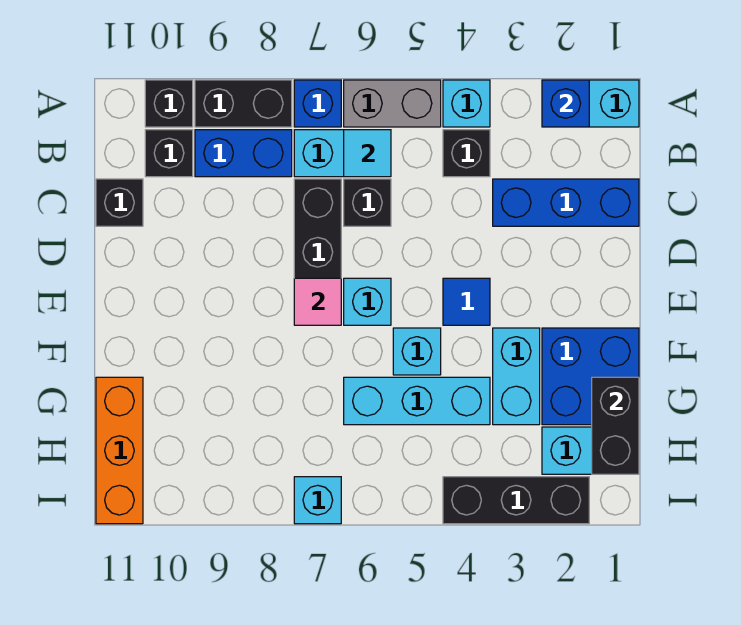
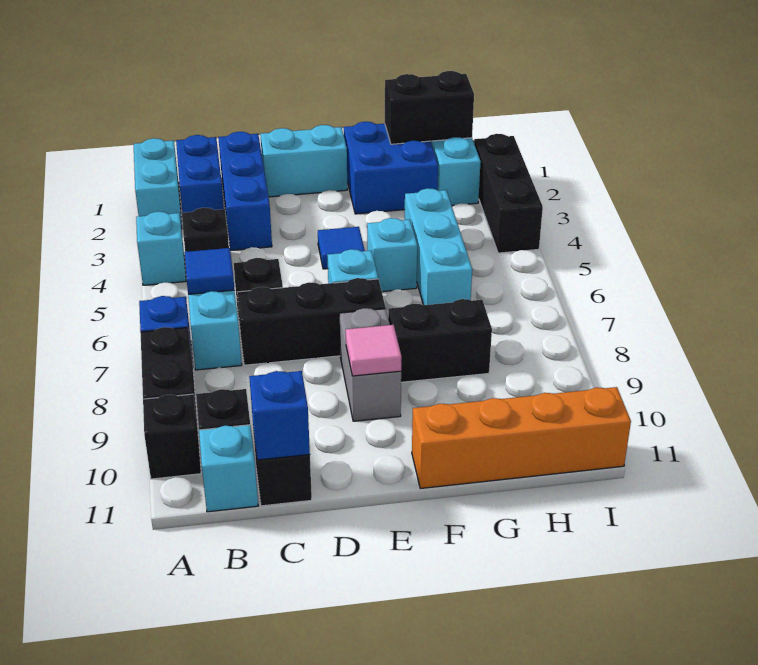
blue brick A2 level 2 -> blue brick C11 level 2
grey brick A5:A6 level 1 -> grey brick E8:E9 level 1
cyan tile B6 level 2 -> blue tile B6 level 2
blue brick B8:B9 level 1 -> blue brick B1:B2 level 1
pink tile E7 level 2 -> pink tile E9 level 2
cyan brick F3:G3 level 1 -> cyan brick D1:E1 level 1
none -> black brick F8:G8 level 1
orange brick G11:I11 level 1 -> orange brick F11:I11 level 1
cyan brick I7 level 1 -> cyan brick B11 level 1

